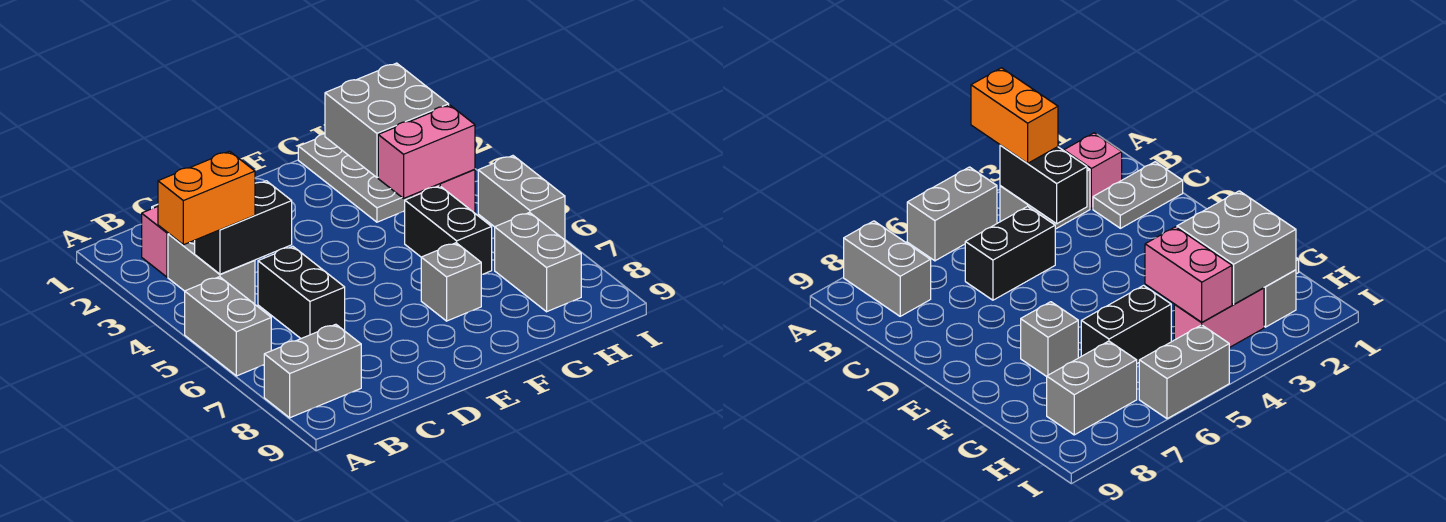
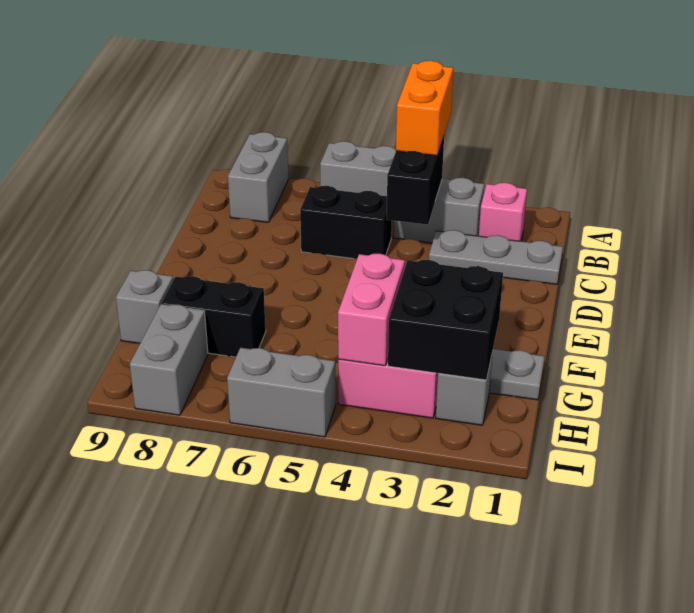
grey plate C1:C2 level 1 -> grey plate C1:C3 level 1
grey brick F7 level 1 -> grey brick G9 level 1
grey brick G2:H3 level 2 -> black brick G2:H3 level 2
black brick G5:G6 level 1 -> black brick G7:G8 level 1
grey brick H7:H8 level 1 -> grey brick H8:I8 level 1

